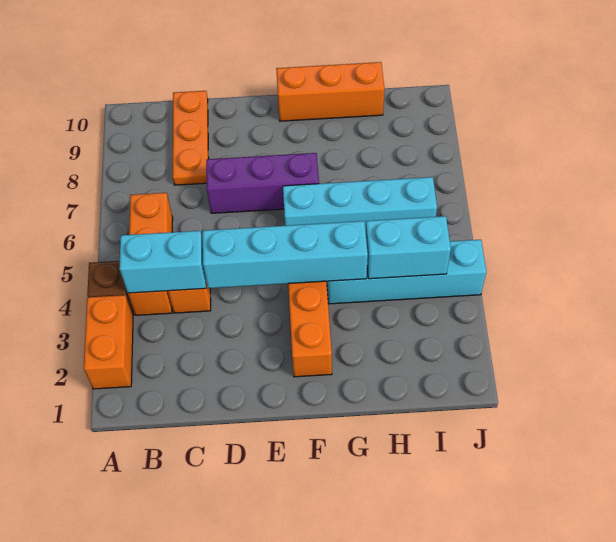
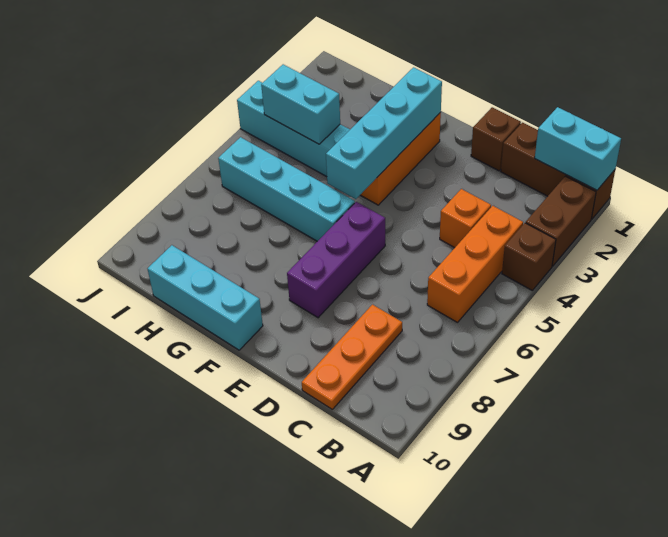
none -> brown brick A1:C1 level 1
orange brick A2:A3 level 1 -> brown brick A2:A3 level 1
cyan brick B4:C4 level 2 -> cyan brick A1:B1 level 2
none -> brown brick D1 level 1
cyan brick D4:G4 level 2 -> cyan brick F2:F5 level 2
purple brick D7:F7 level 1 -> purple brick E6:E8 level 1
orange brick F10:H10 level 1 -> cyan brick F10:H10 level 1

